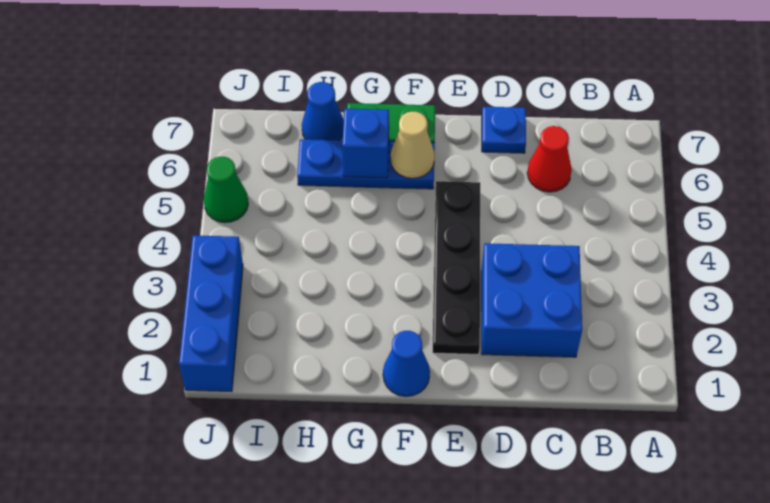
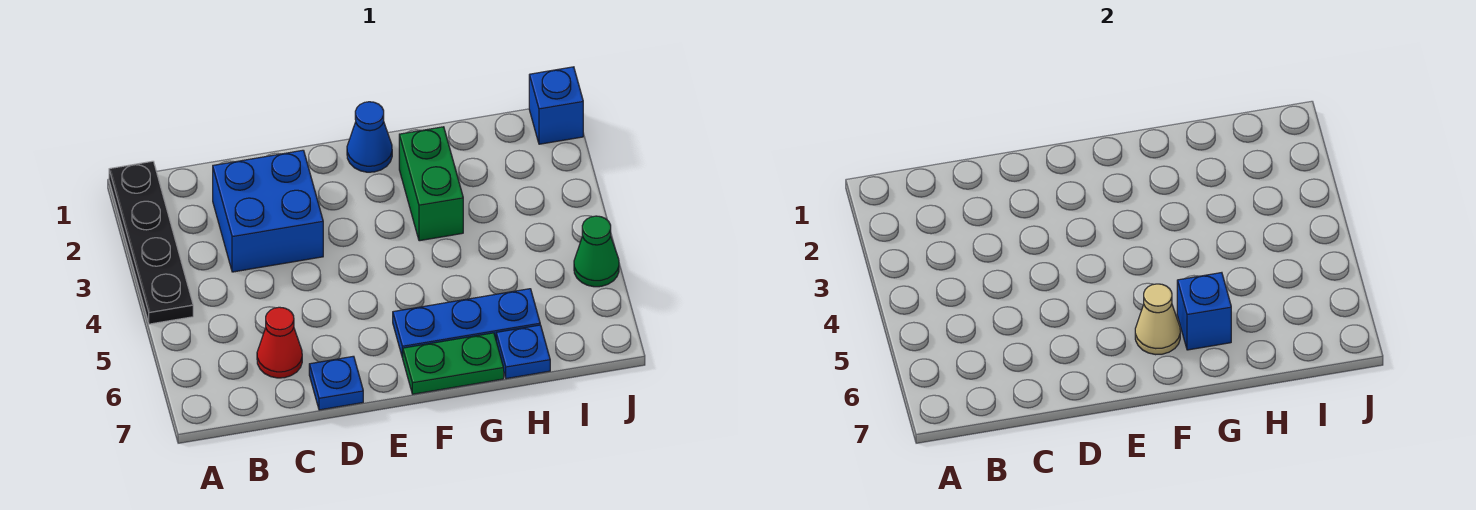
black plate E2:E5 level 1 -> black plate A1:A4 level 1
none -> green brick G2:G3 level 1
blue cone H7 level 1 -> blue plate H7 level 1
blue brick J1:J3 level 1 -> blue brick J1 level 1

